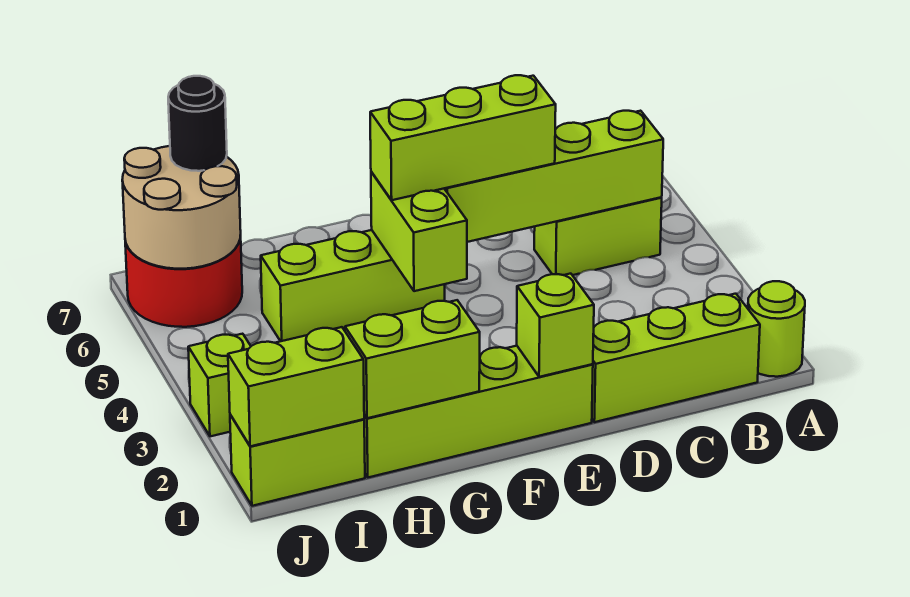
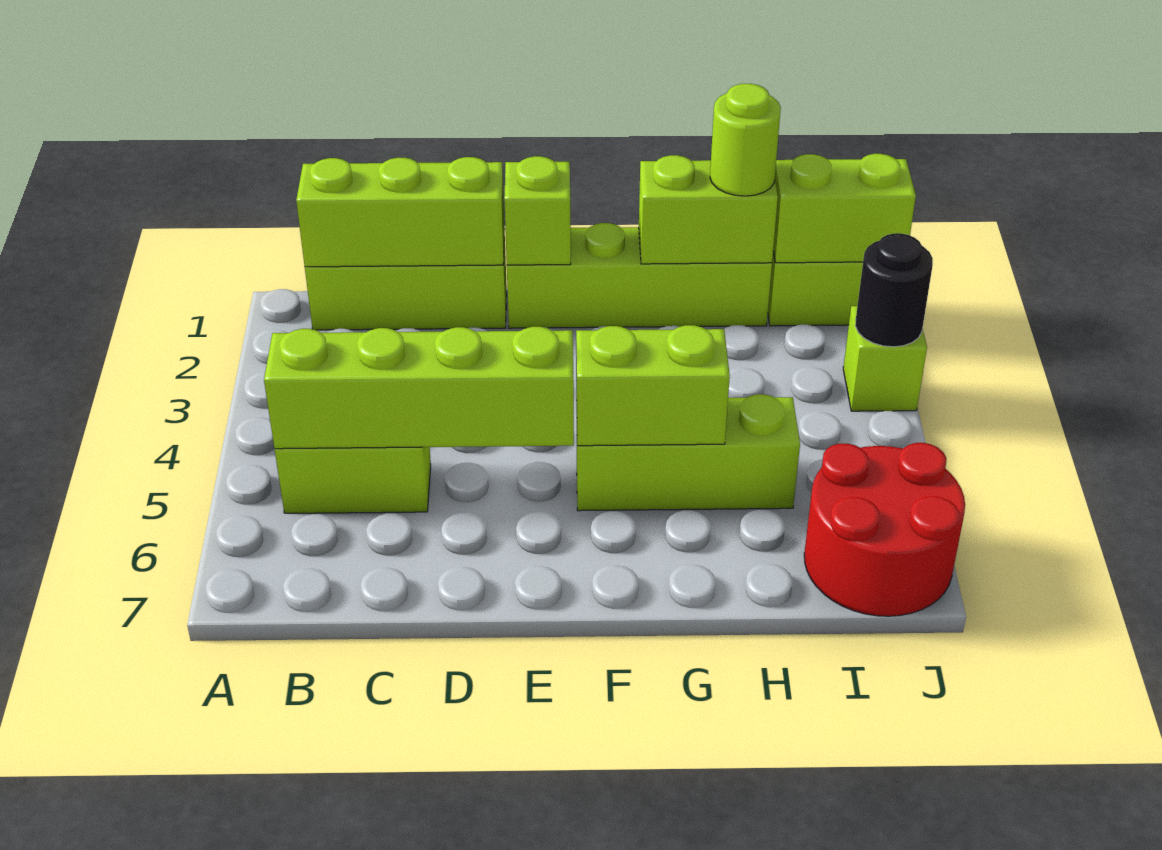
lime round brick A1 level 1 -> lime round brick H1 level 3
lime brick D5:F5 level 3 -> lime brick B1:D1 level 2
lime brick F4:F5 level 2 -> lime brick F5:G5 level 2
tan round brick I6:J7 level 2 -> none
black round brick I7 level 3 -> black round brick J3 level 2

